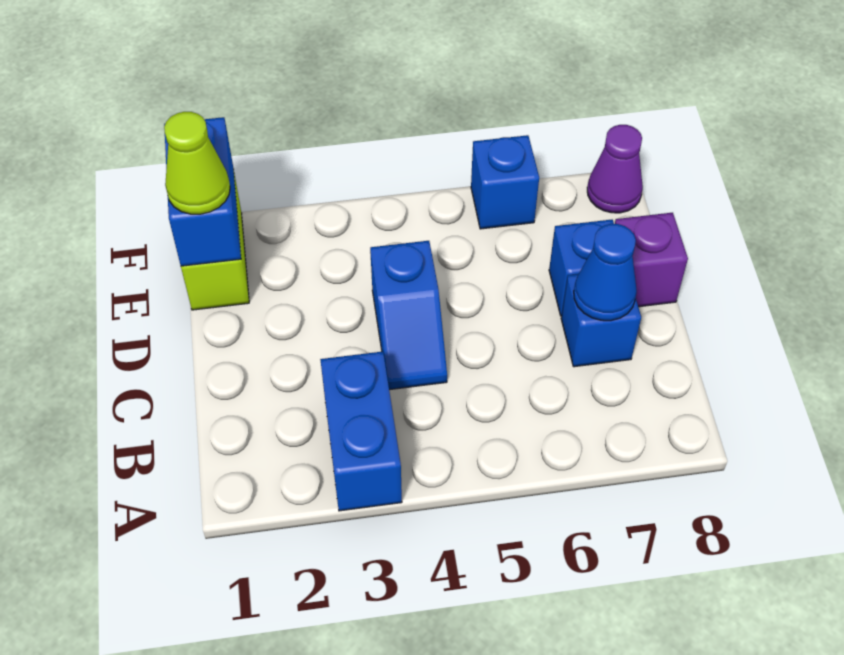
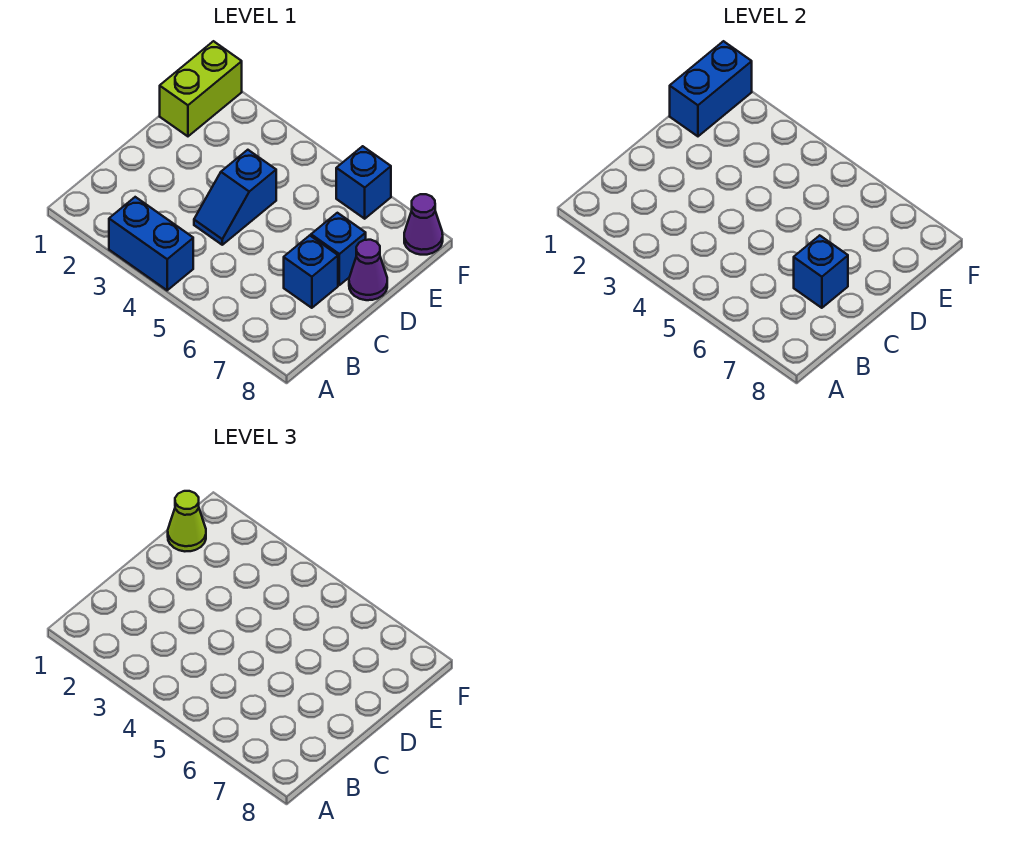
blue brick A3:B3 level 1 -> blue brick A3:A4 level 1
blue cone C7 level 2 -> blue brick C7 level 2
purple brick D8 level 1 -> purple cone D8 level 1

